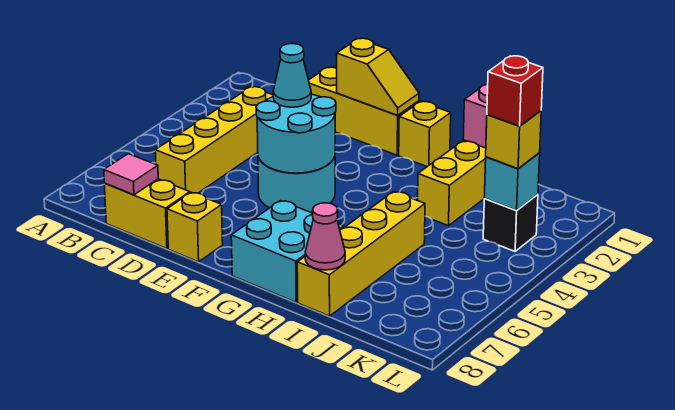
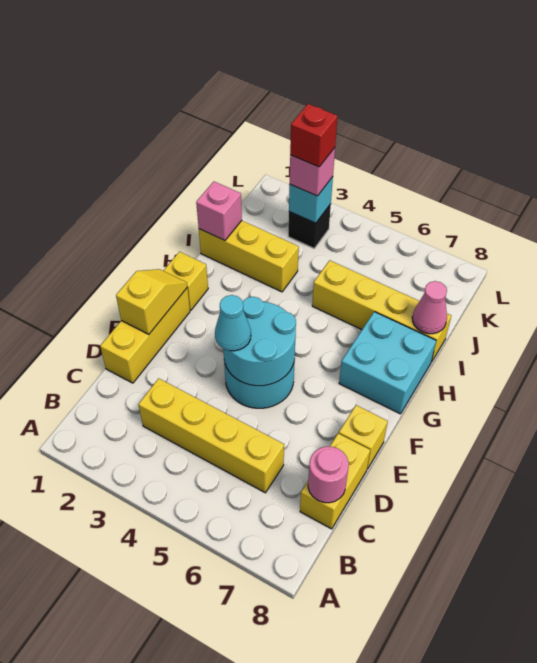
pink tile C8 level 2 -> pink round brick C8 level 2
yellow brick K3 level 3 -> pink brick K3 level 3

